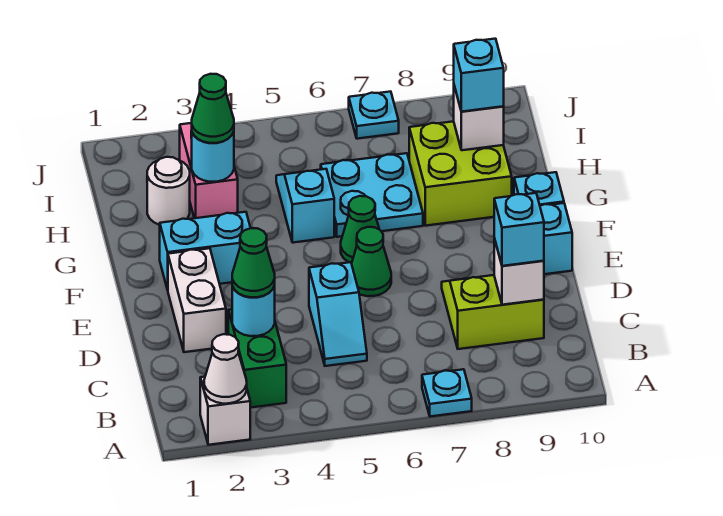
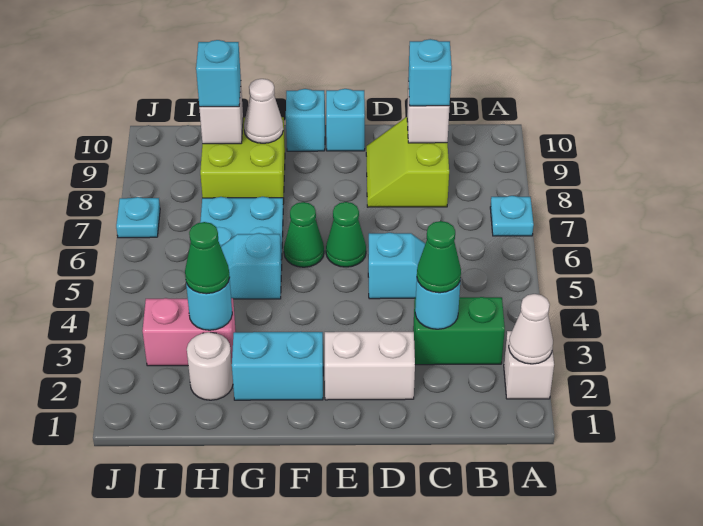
cyan brick F2:F3 level 1 -> cyan brick F2:G2 level 1
none -> white cone G9 level 2

